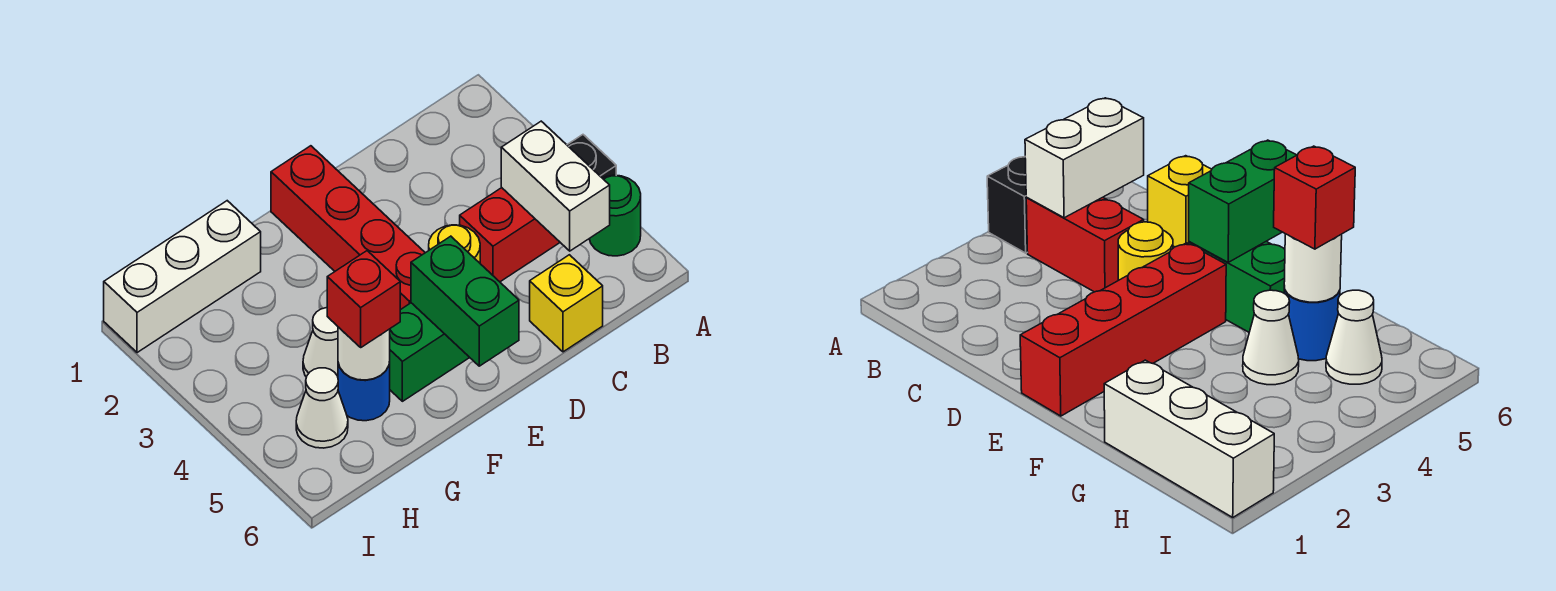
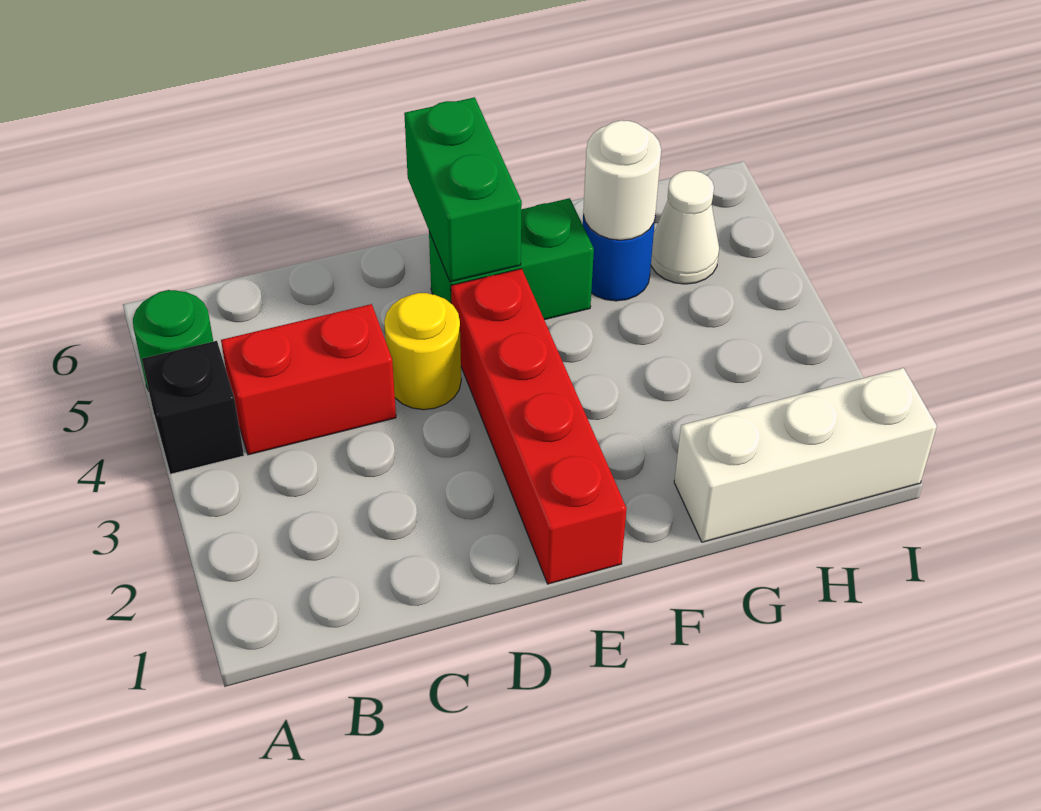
white brick B4:B5 level 2 -> none
yellow brick C6 level 1 -> none
white cone G4 level 1 -> none
red brick G5 level 3 -> none

